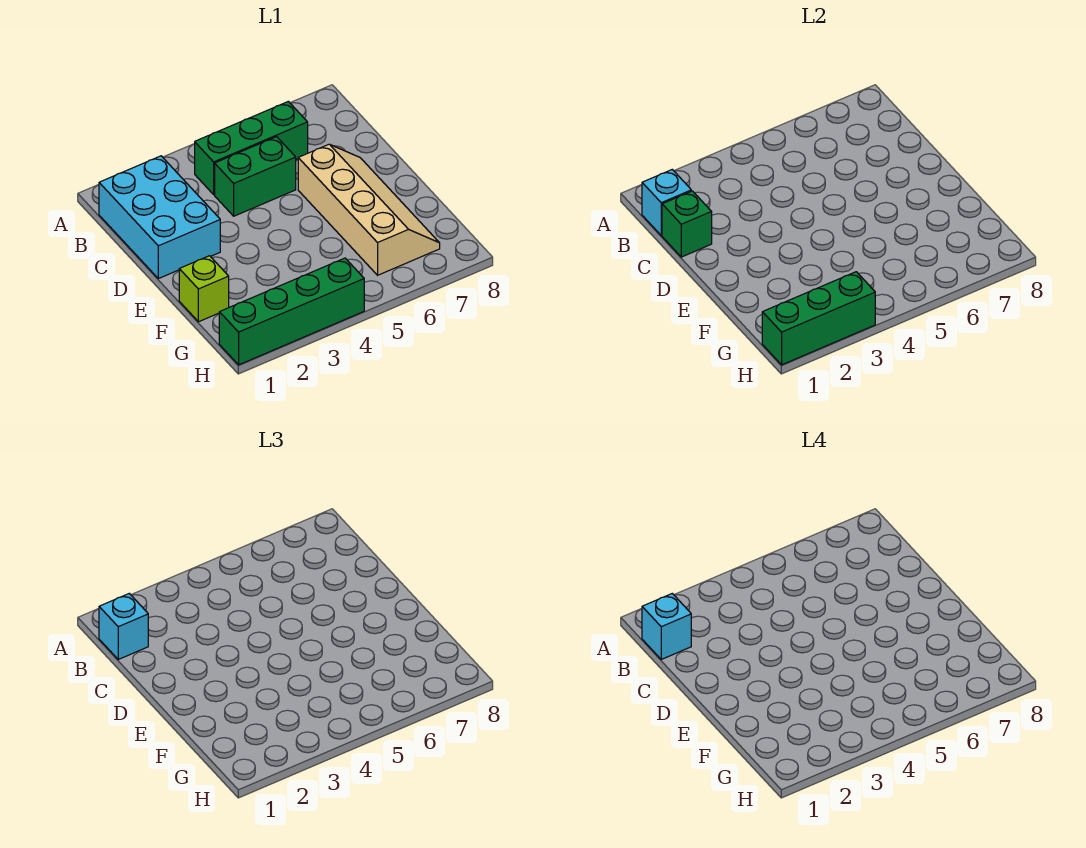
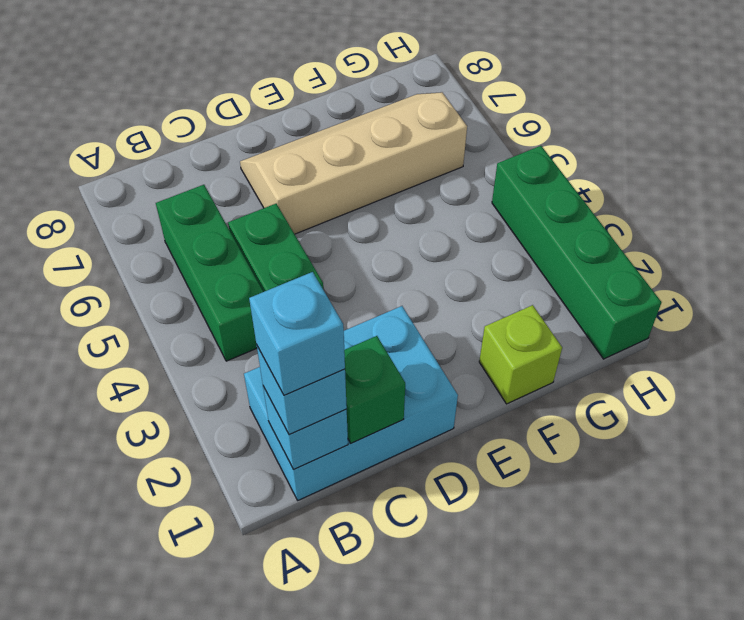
green brick H1:H3 level 2 -> none

